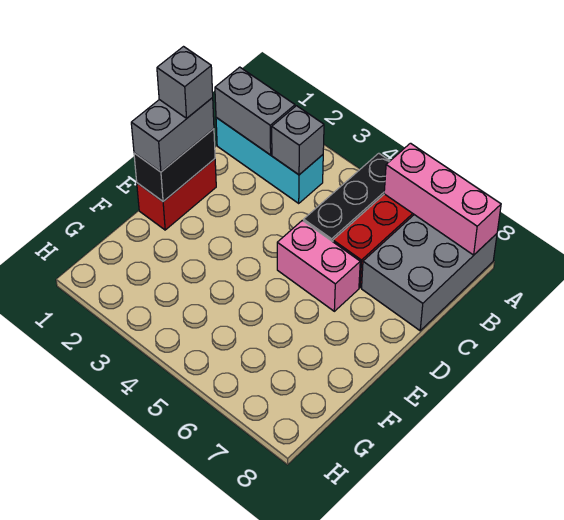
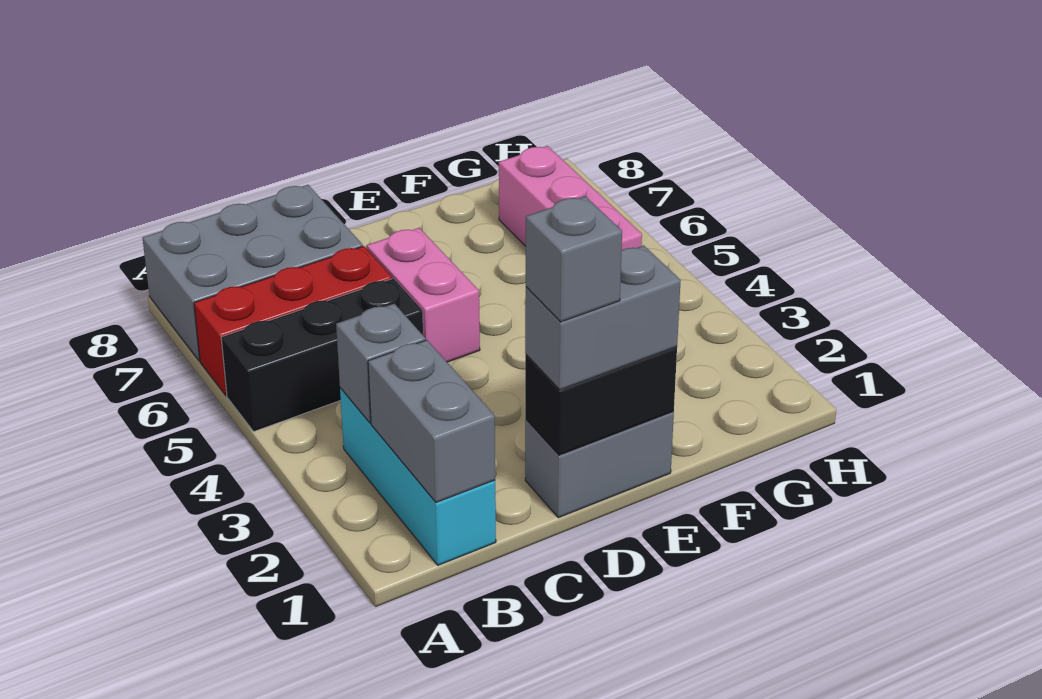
pink brick A6:A8 level 2 -> pink brick G5:G7 level 1
red brick D1:E1 level 1 -> grey brick D1:E1 level 1

